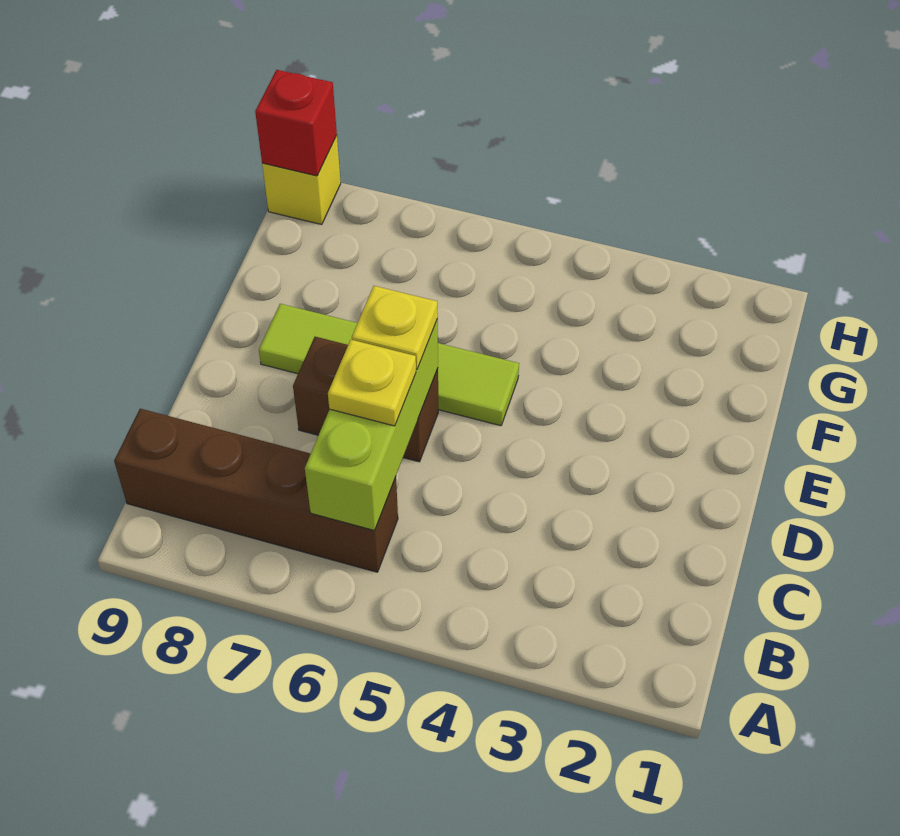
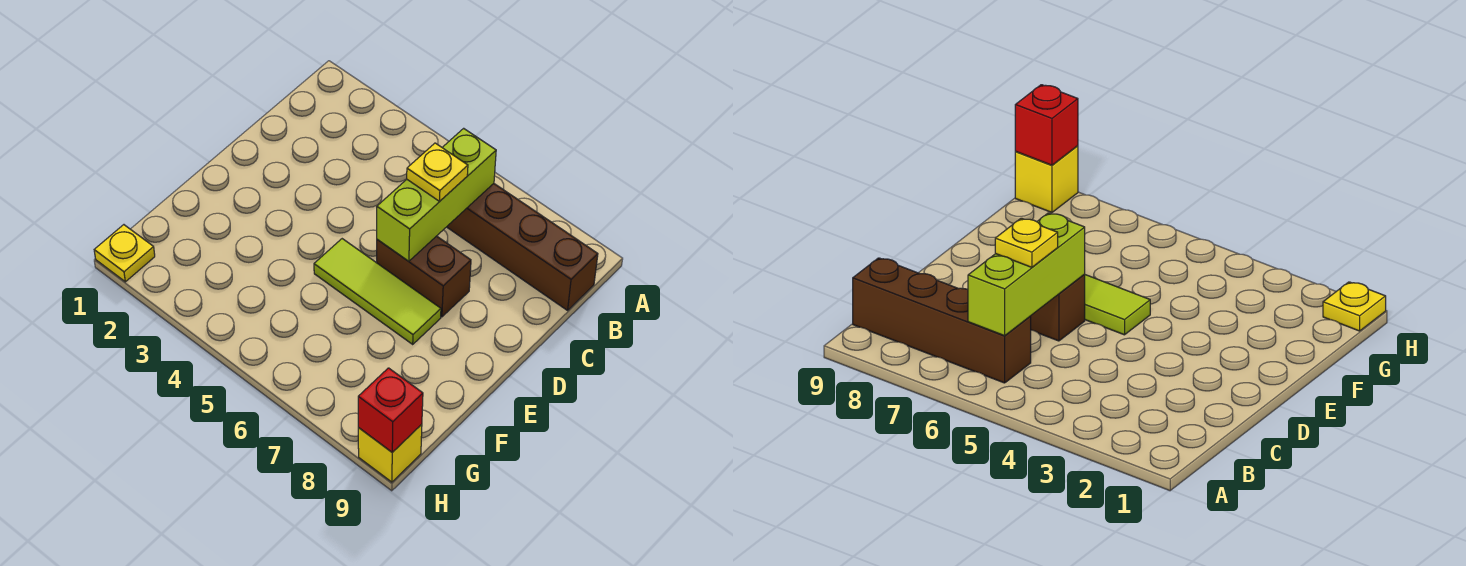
yellow plate D6 level 3 -> yellow plate H1 level 1
lime tile E5:E8 level 1 -> lime tile E5:E7 level 1

